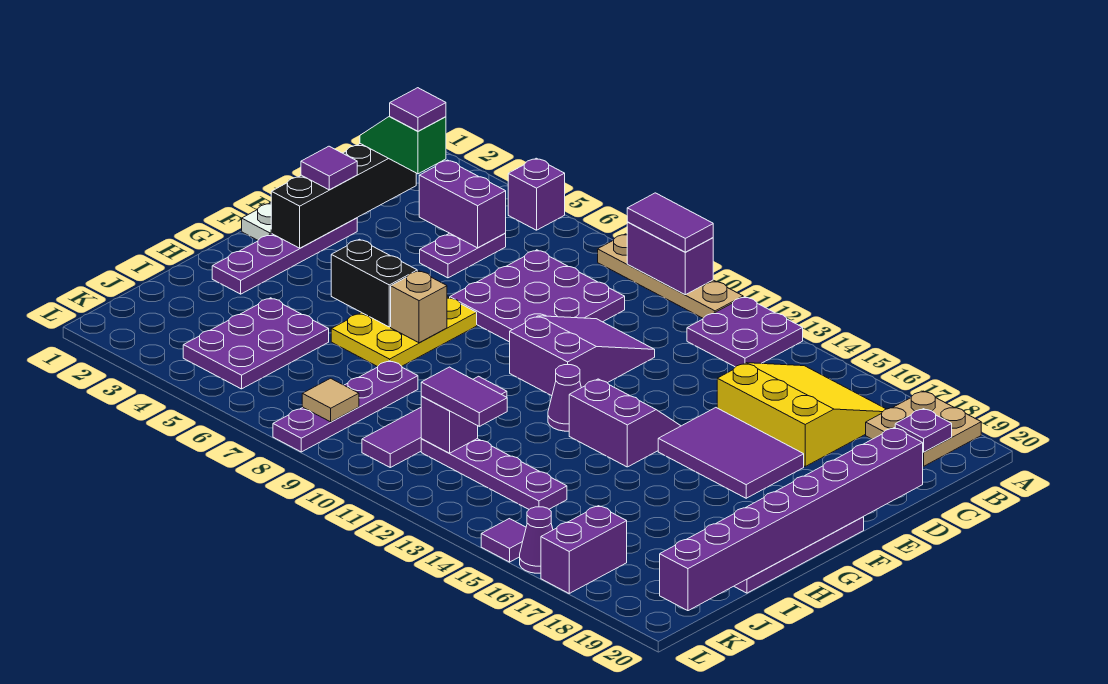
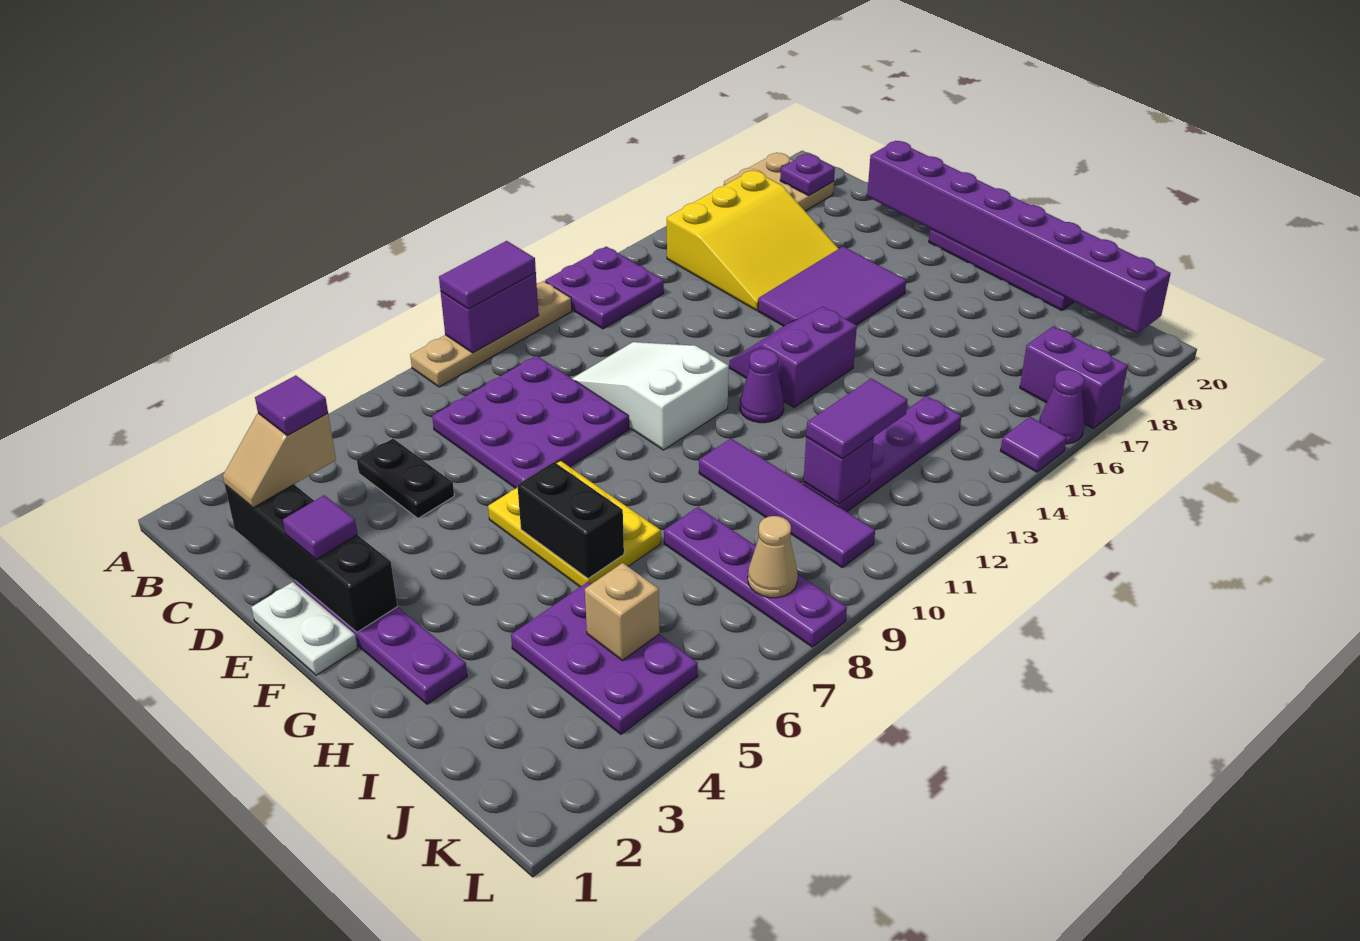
purple brick A5 level 1 -> none
yellow slope B15:D17 level 1 top D -> yellow slope B15:D17 level 1 top B
green slope C2:C3 level 3 top 3 -> tan slope C2:C3 level 3 top 3
purple brick C4:C5 level 2 -> none
purple plate C5:D5 level 1 -> black plate C5:D5 level 1
purple slope D10:F11 level 1 top F -> white slope D10:F11 level 1 top F
black brick G5:G6 level 2 -> black brick G6:H6 level 2
tan brick G7 level 2 -> tan brick J5 level 2
tan tile K8 level 2 -> tan cone K8 level 2

